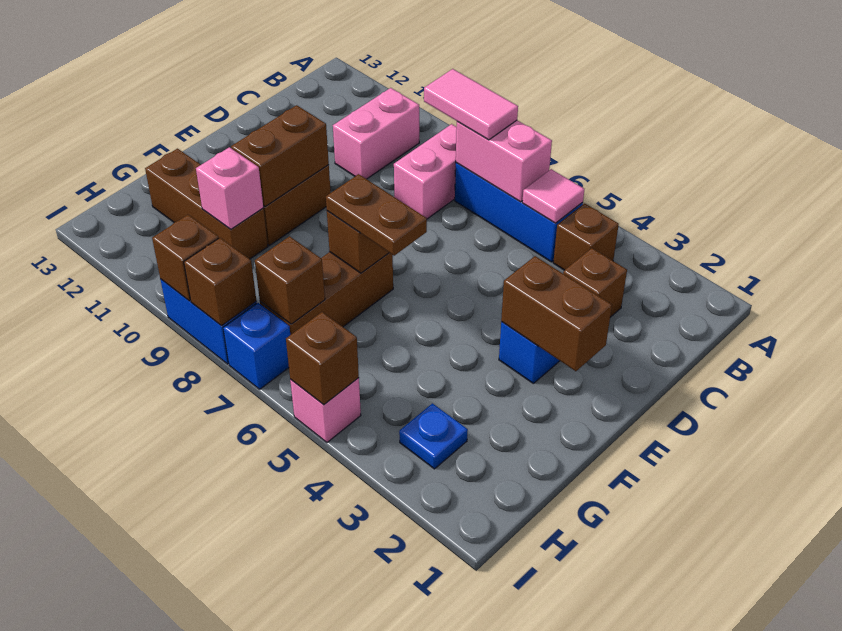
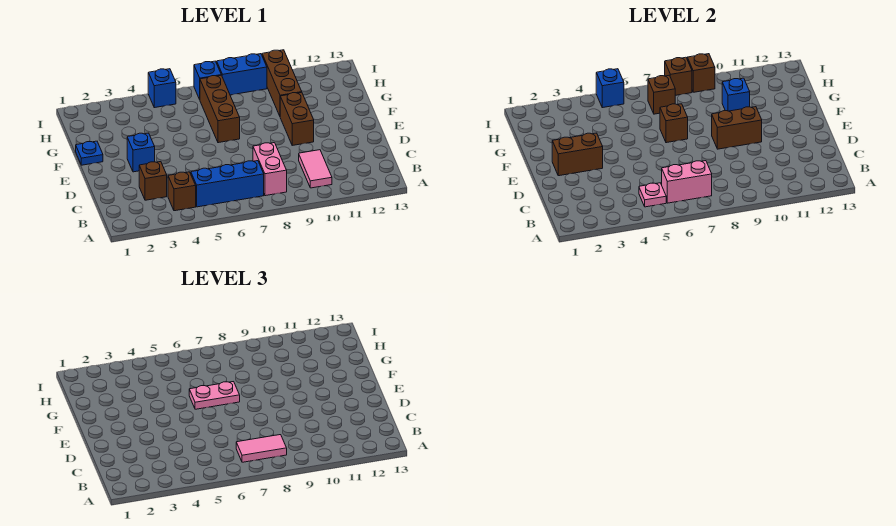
pink tile B5 level 2 -> pink plate B5 level 2
pink brick B10:C10 level 1 -> pink tile B10:C10 level 1
brown brick E10:F10 level 2 -> brown brick E9:E10 level 2
brown plate F6:F7 level 3 -> pink plate F6:F7 level 3
brown brick G10:G12 level 1 -> brown brick G10:I10 level 1
pink brick G10 level 2 -> blue brick G10 level 2
blue plate H3 level 1 -> blue plate F1 level 1
pink brick I5 level 1 -> blue brick I5 level 1
brown brick I5 level 2 -> blue brick I5 level 2

